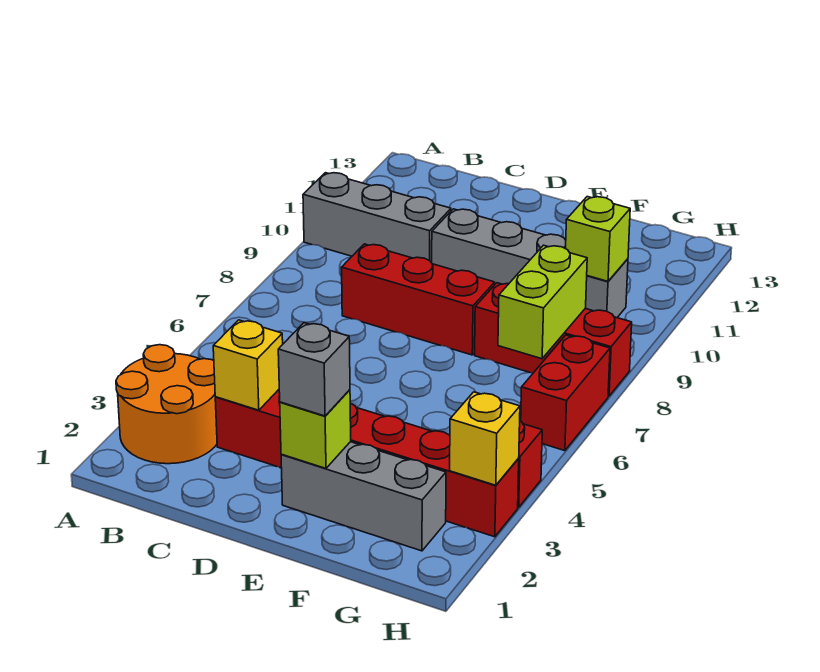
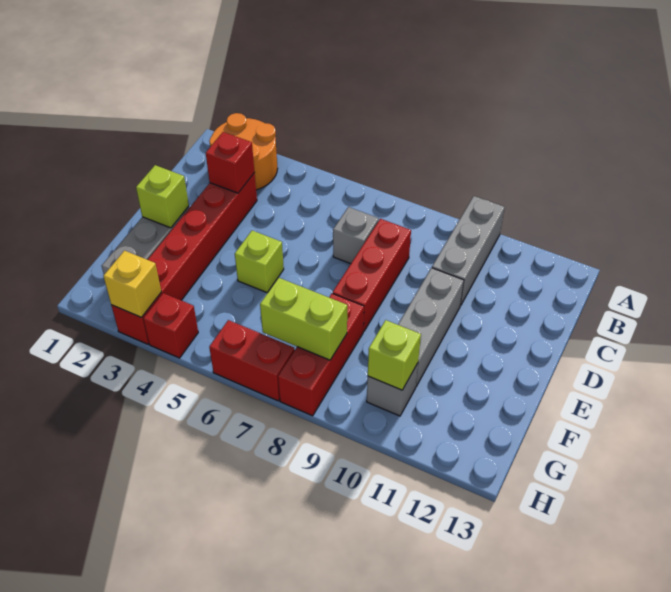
yellow brick C3 level 2 -> red brick C3 level 2
grey brick E2 level 3 -> grey brick C7 level 1
none -> lime brick E5 level 1

